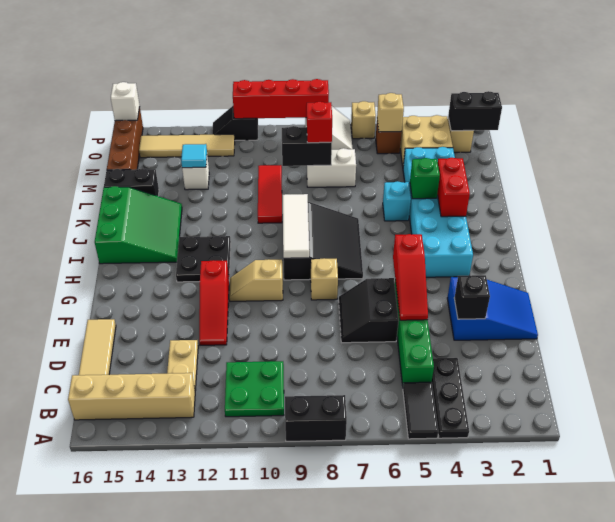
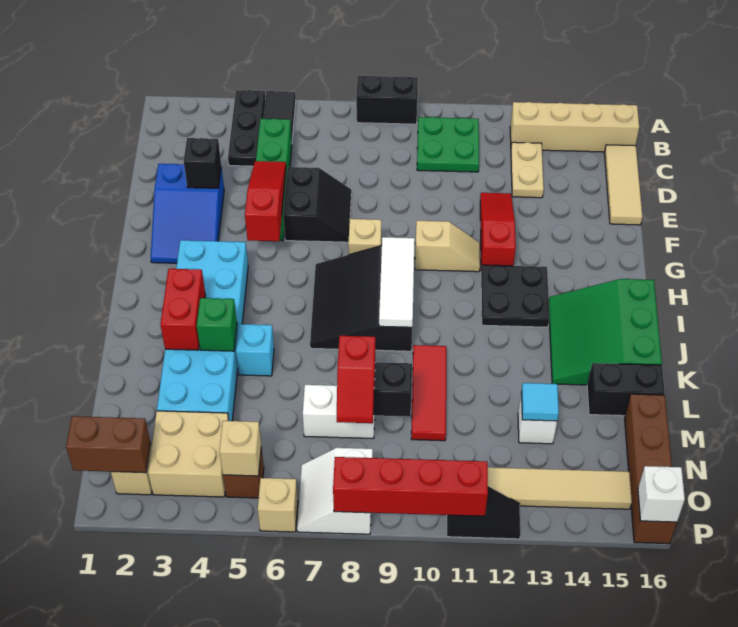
blue slope E1:F3 level 1 top 3 -> blue slope E2:G3 level 1 top E
black brick O1:O2 level 2 -> brown brick O1:O2 level 2

